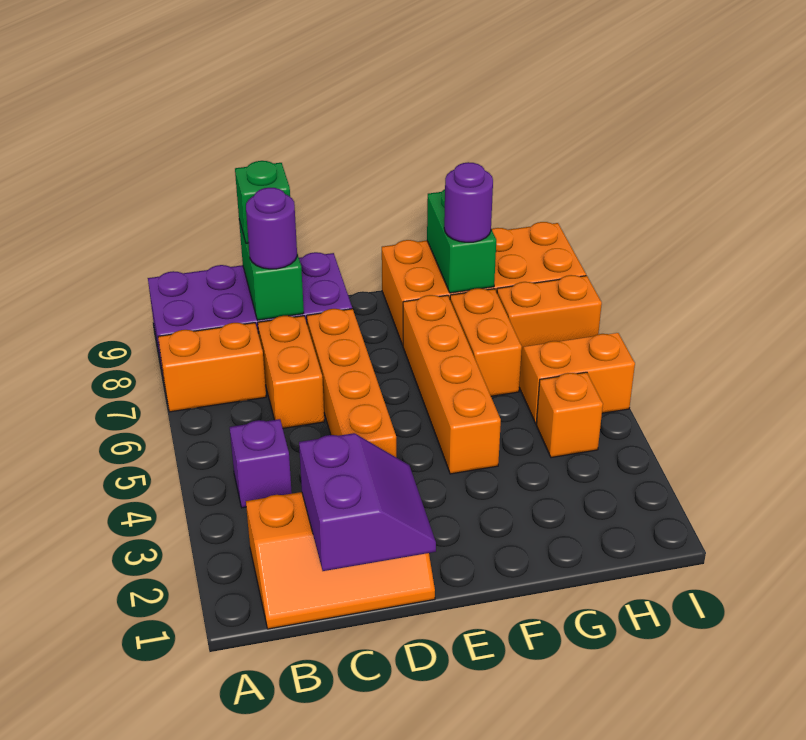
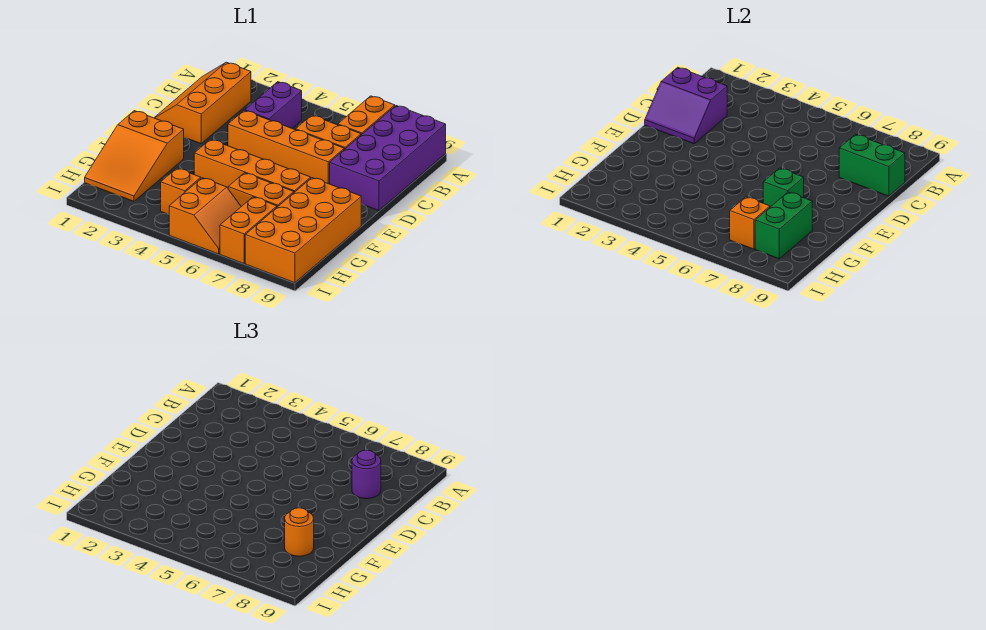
purple brick B4 level 1 -> purple brick B4:C4 level 1
green brick C9 level 3 -> green brick F7 level 2
none -> orange slope F1:H2 level 1 top F
green brick G8:G9 level 2 -> green brick G8:H8 level 2
purple round brick G8 level 3 -> orange round brick G8 level 3
none -> orange brick H7 level 2

